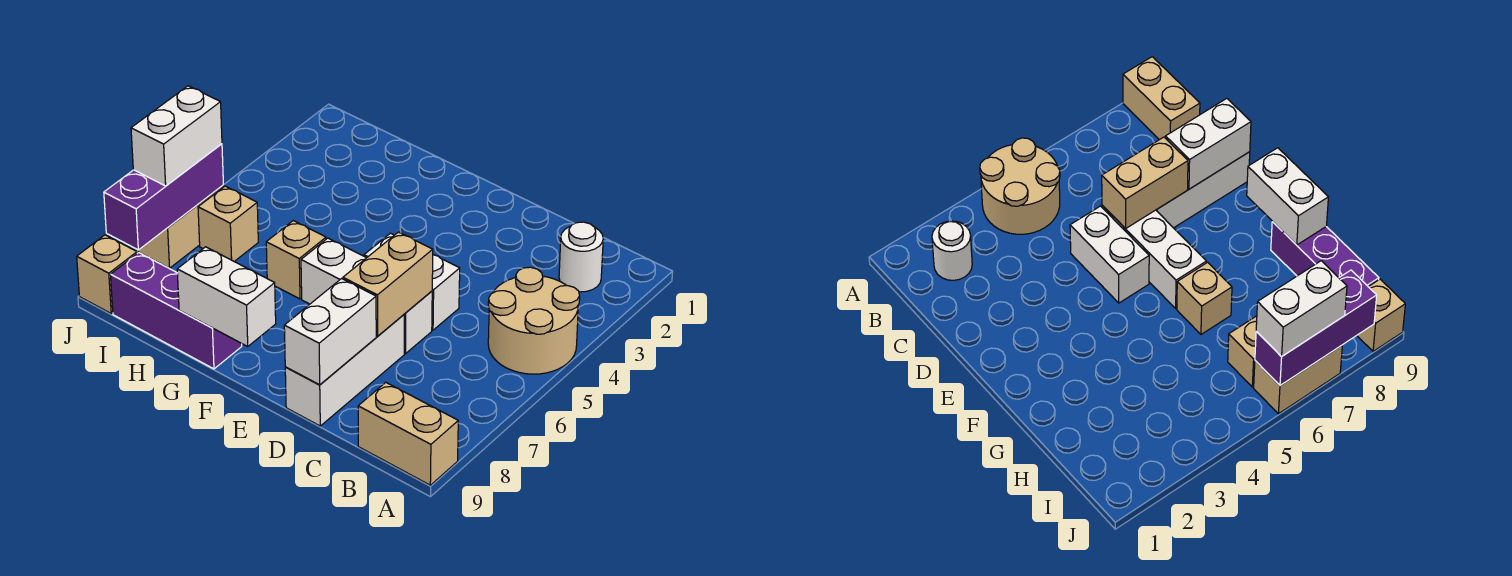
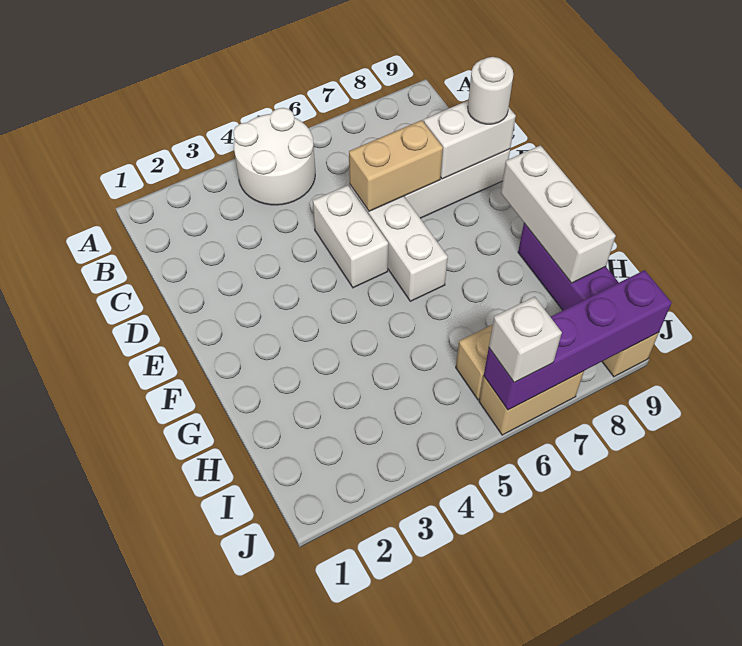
tan round brick A4:B5 level 1 -> white round brick A4:B5 level 1
tan brick A9:B9 level 1 -> none
white round brick B2 level 1 -> white round brick D9 level 3
white brick F9:G9 level 2 -> white brick F9:H9 level 2
tan brick G6 level 1 -> none
purple brick J6:J8 level 2 -> purple brick J6:J9 level 2
white brick J6:J7 level 3 -> white brick J6 level 3

